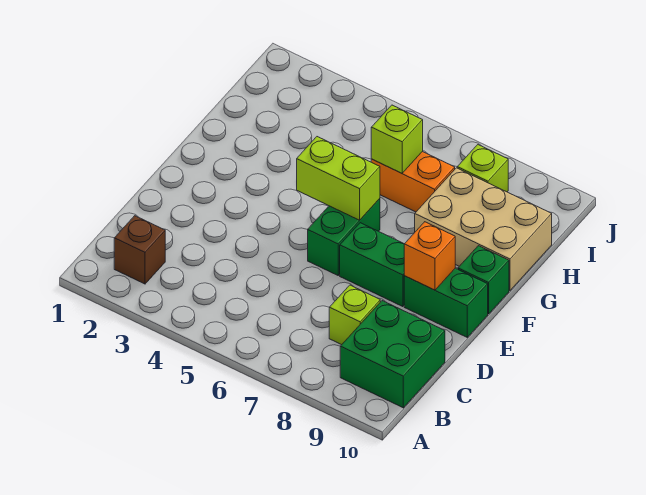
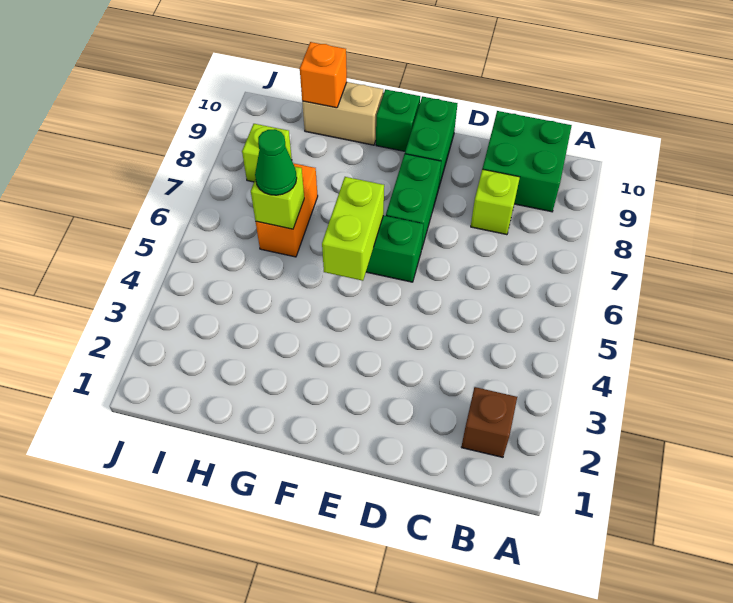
orange brick E9 level 2 -> orange brick H10 level 2
tan brick G8:H10 level 1 -> tan brick G10:H10 level 1
none -> green cone H6 level 3

